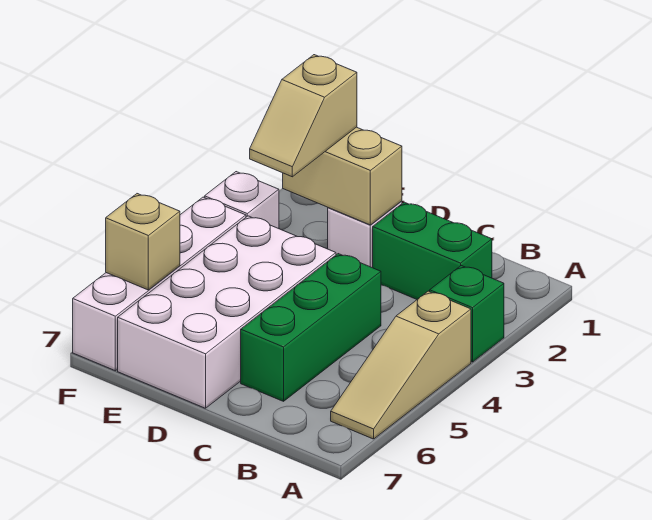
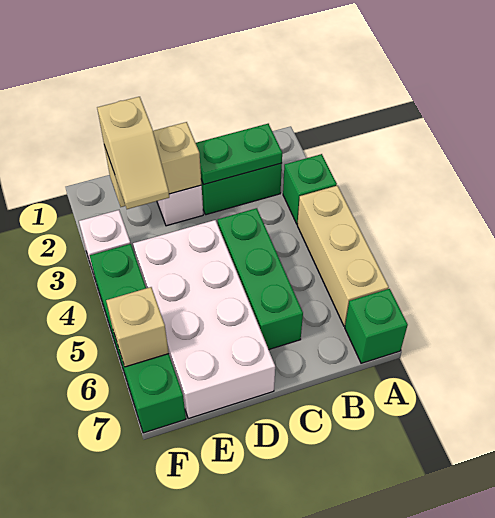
tan slope A4:A6 level 1 top 4 -> tan brick A4:A6 level 1
none -> green brick A7 level 1
none -> green plate B2:C2 level 2
white brick F4:F7 level 1 -> green brick F4:F7 level 1

